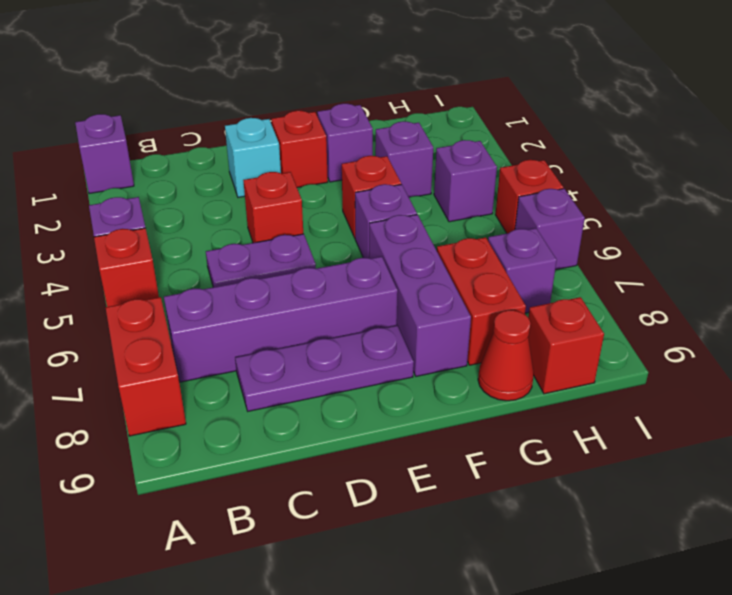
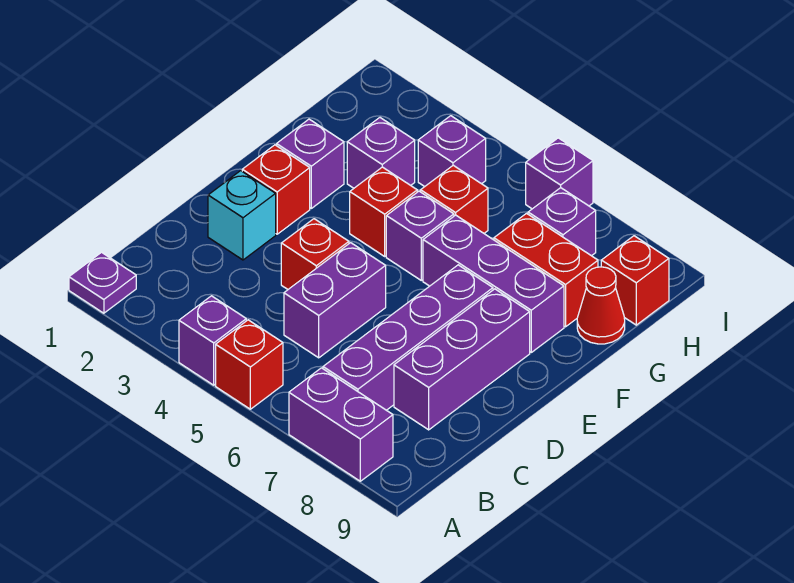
purple brick A1 level 1 -> purple plate A1 level 1
red brick A7:A8 level 1 -> purple brick A7:A8 level 1
purple plate C5:D5 level 1 -> purple brick C5:D5 level 1
purple plate C8:E8 level 1 -> purple brick C8:E8 level 1
red brick I5 level 1 -> red brick G5 level 1

